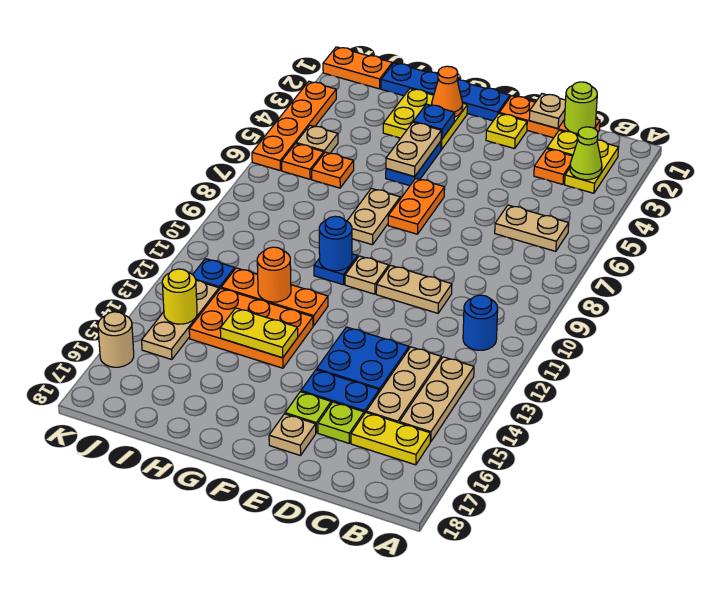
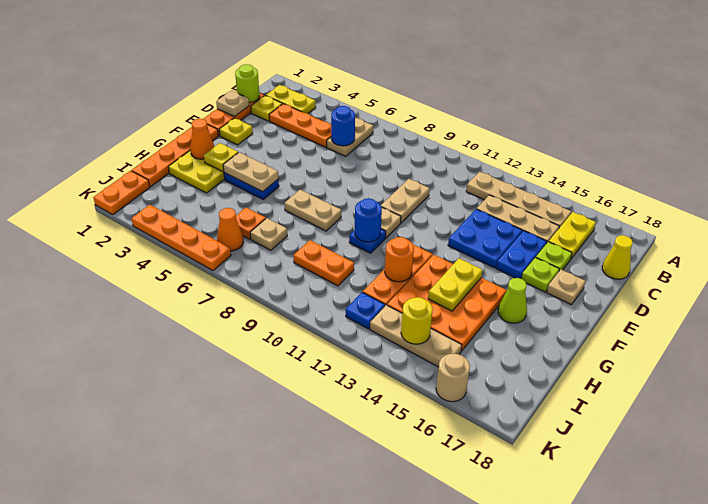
lime cone B3 level 2 -> lime cone G16 level 1
blue round brick B11 level 1 -> blue round brick C6 level 2
tan plate B13:B15 level 1 -> tan plate B12:B15 level 1
orange plate C3 level 1 -> orange plate C3:C5 level 1
none -> yellow cone C18 level 1
blue plate F1:I1 level 1 -> orange plate F1:I1 level 1
orange plate F6:F7 level 1 -> orange plate I9:I10 level 1
blue plate G3 level 2 -> yellow plate G3 level 2
orange plate G13:I14 level 1 -> orange plate G13:I15 level 1
tan plate J5 level 1 -> tan plate I7 level 1
orange plate J6 level 1 -> orange cone J6 level 1

